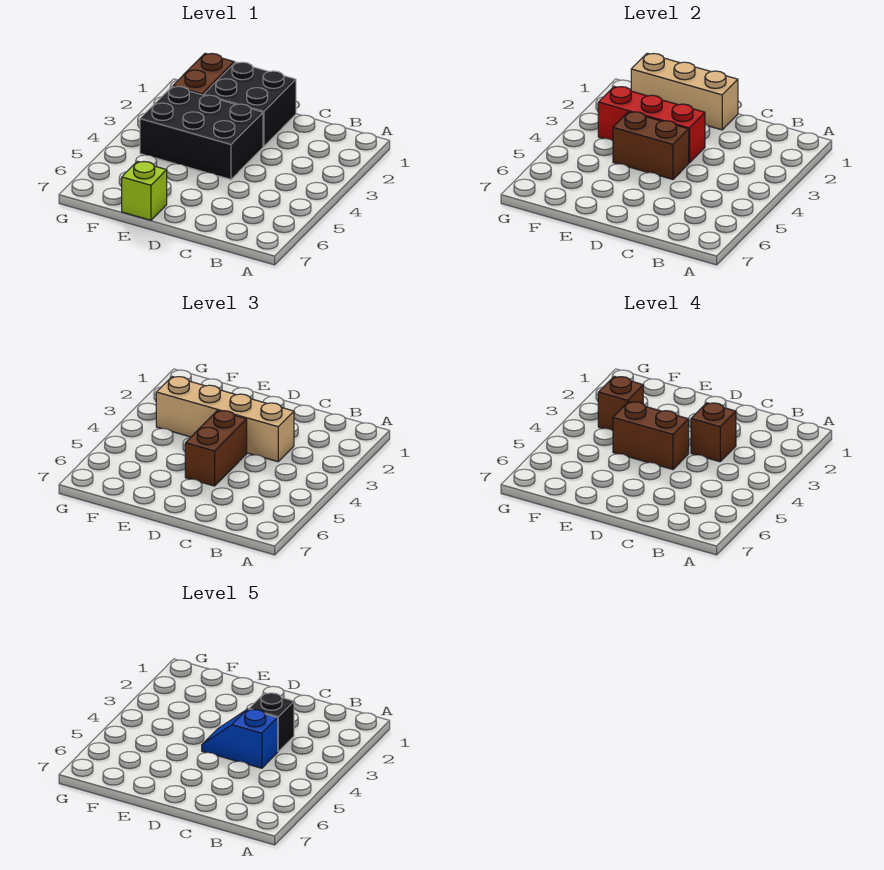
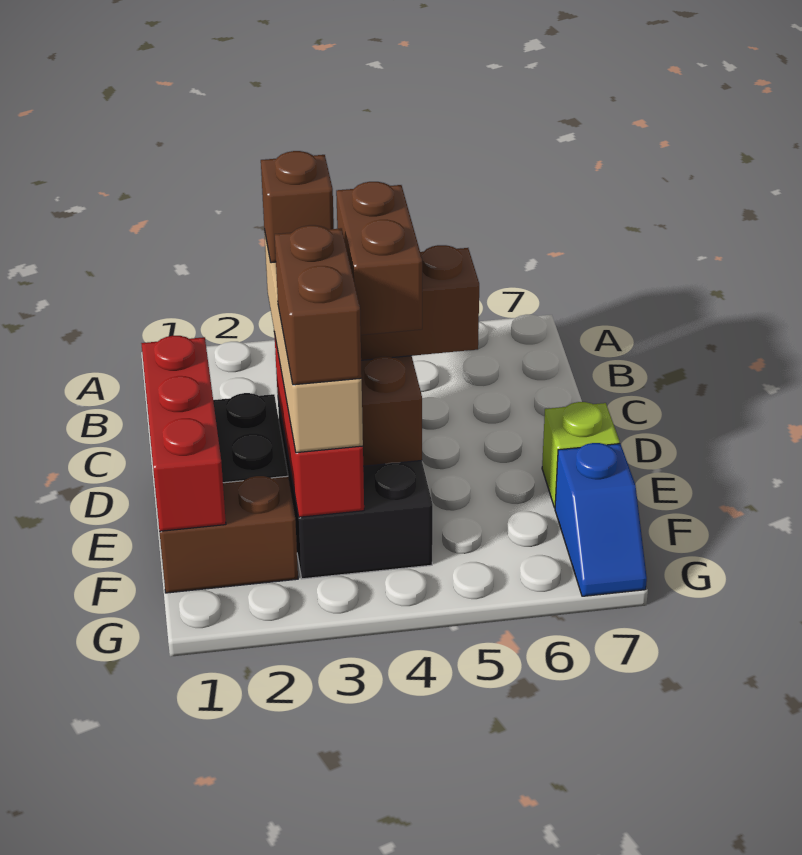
black brick C3 level 5 -> none
blue slope C4:D4 level 5 top C -> blue slope F7:G7 level 1 top F
tan brick D1:F1 level 2 -> red brick D1:F1 level 2
brown brick F3 level 4 -> brown brick E3:F3 level 4

